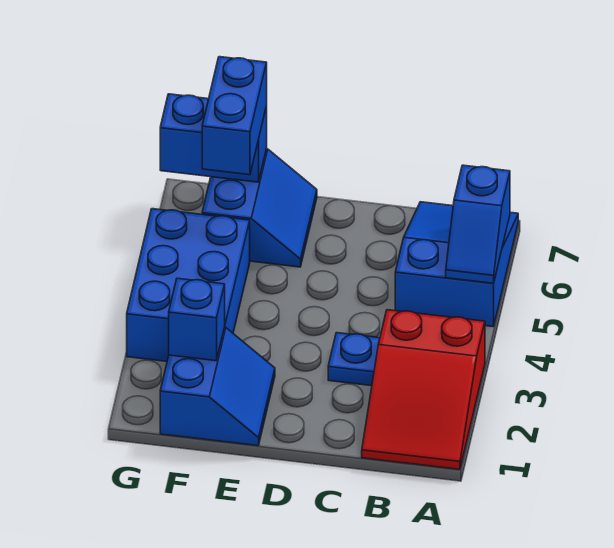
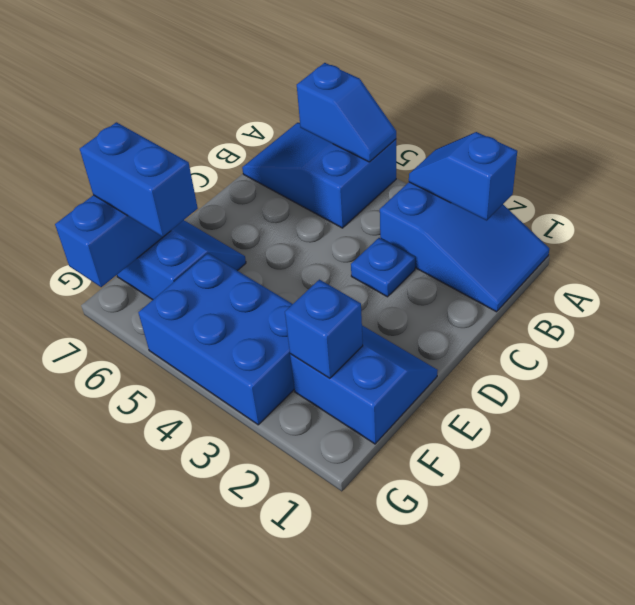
red slope A1:B3 level 1 top 3 -> blue slope A1:B3 level 1 top 3
none -> blue slope A2:A3 level 2 top 2

